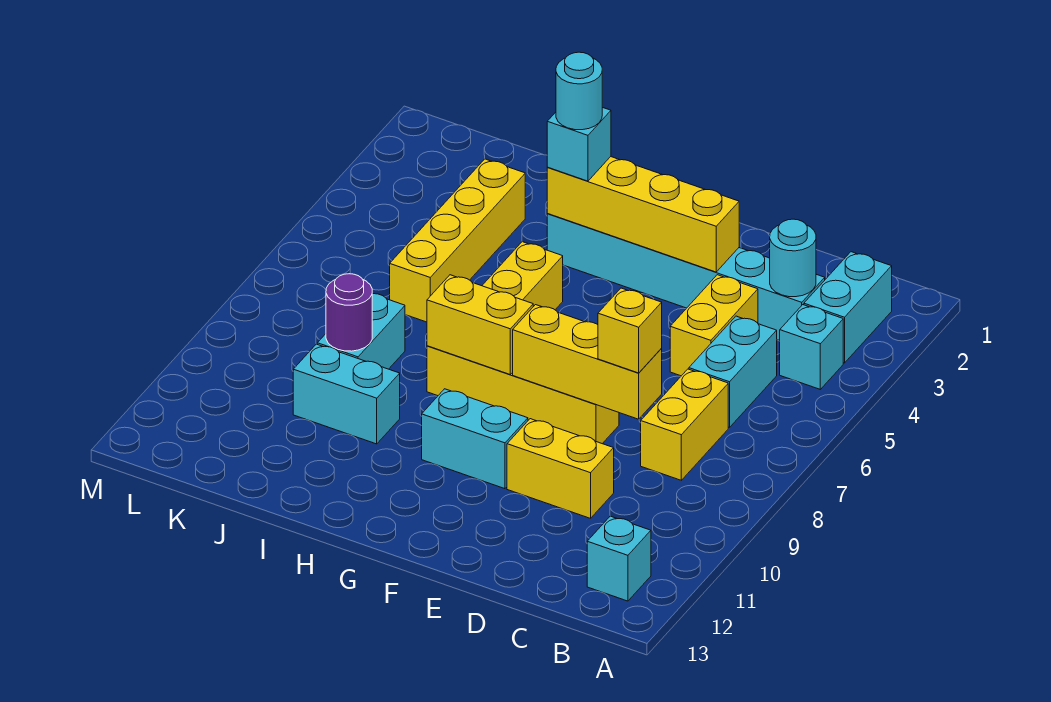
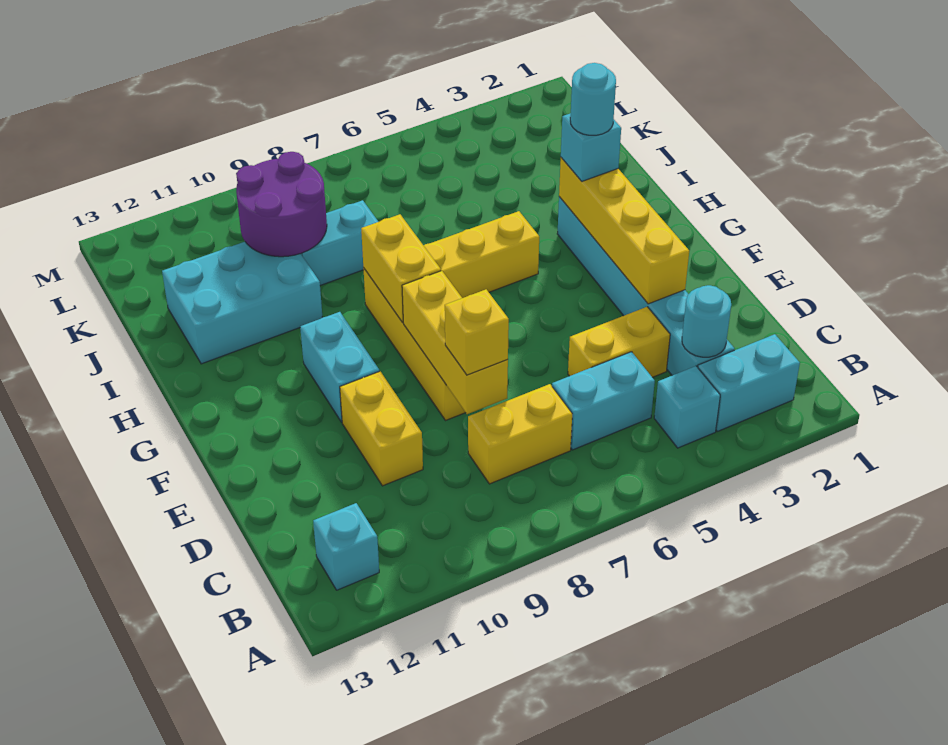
cyan brick I10:J10 level 1 -> cyan brick I10:J12 level 1
yellow brick J3:J6 level 1 -> none
purple round brick J9 level 2 -> purple round brick J9:K10 level 2

